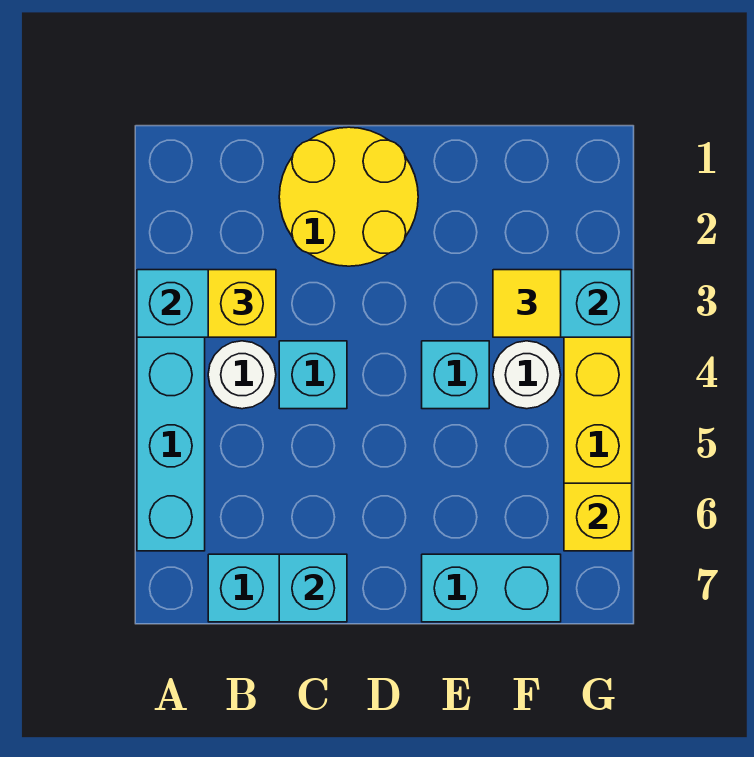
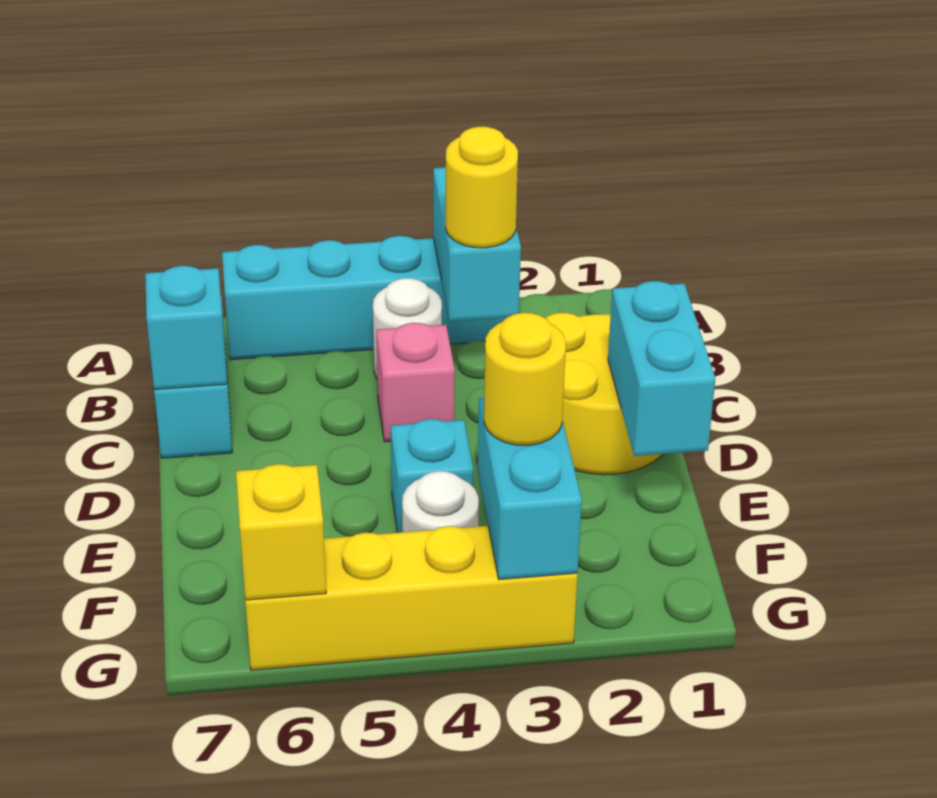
yellow brick B3 level 3 -> yellow round brick B3 level 3
cyan brick C4 level 1 -> pink brick C4 level 1
cyan brick E7:F7 level 1 -> cyan brick D1:E1 level 2
yellow tile F3 level 3 -> yellow round brick F3 level 3

